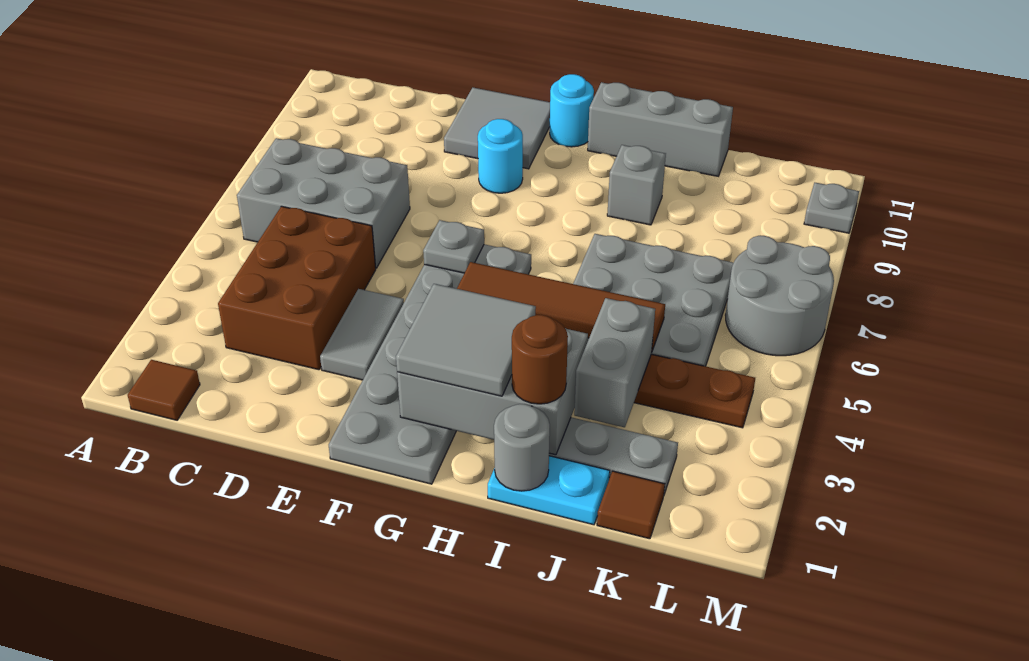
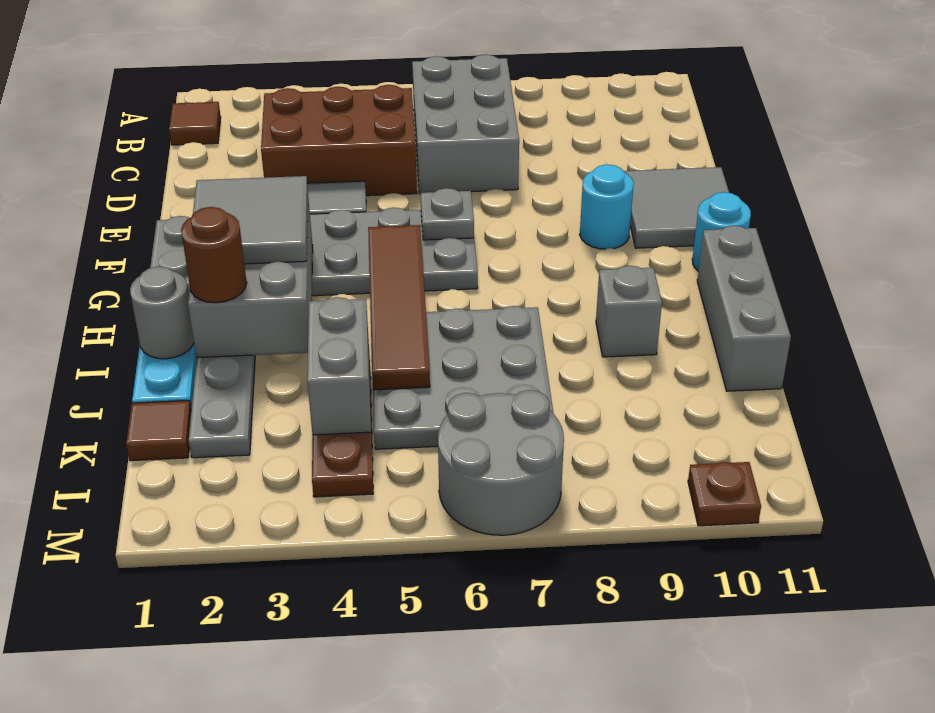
grey brick J3:J4 level 2 -> grey brick J4:K4 level 2
grey plate M10 level 1 -> brown plate M10 level 1

